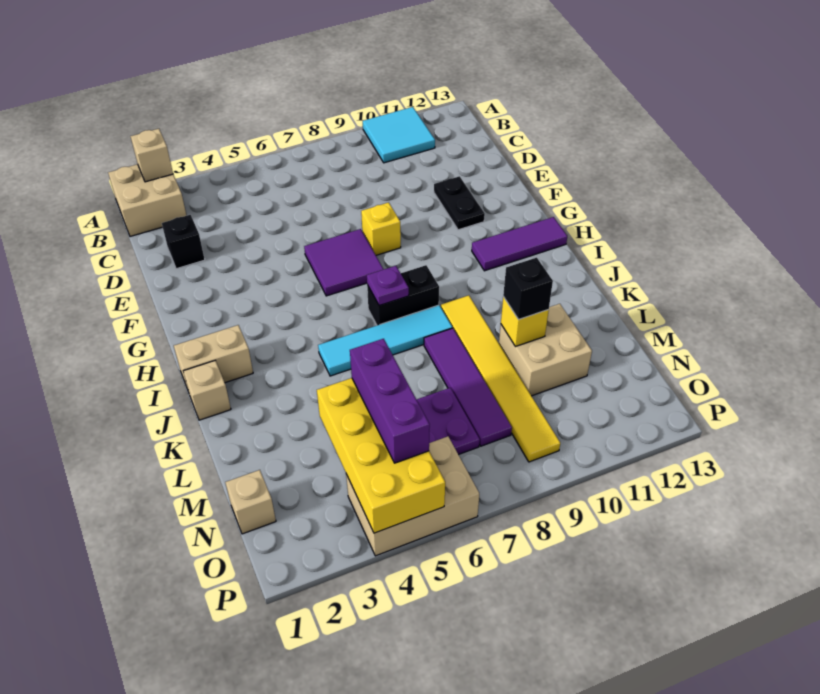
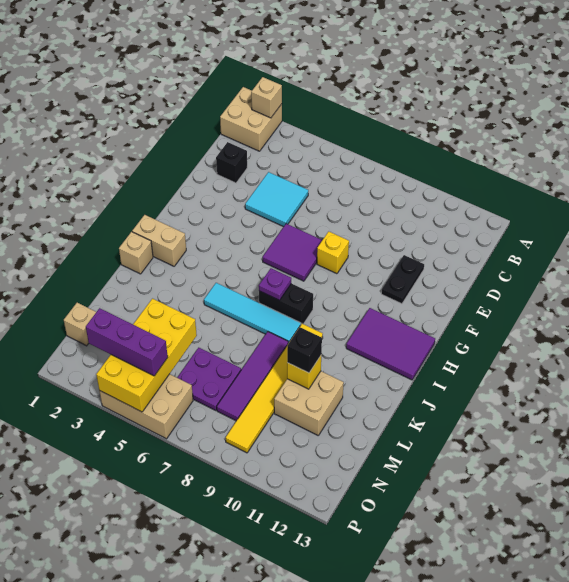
cyan tile A10:B11 level 1 -> cyan tile D4:E5 level 1
purple tile H11:H13 level 1 -> purple tile H11:I13 level 1
purple brick M5:O5 level 3 -> purple brick O3:O5 level 3

